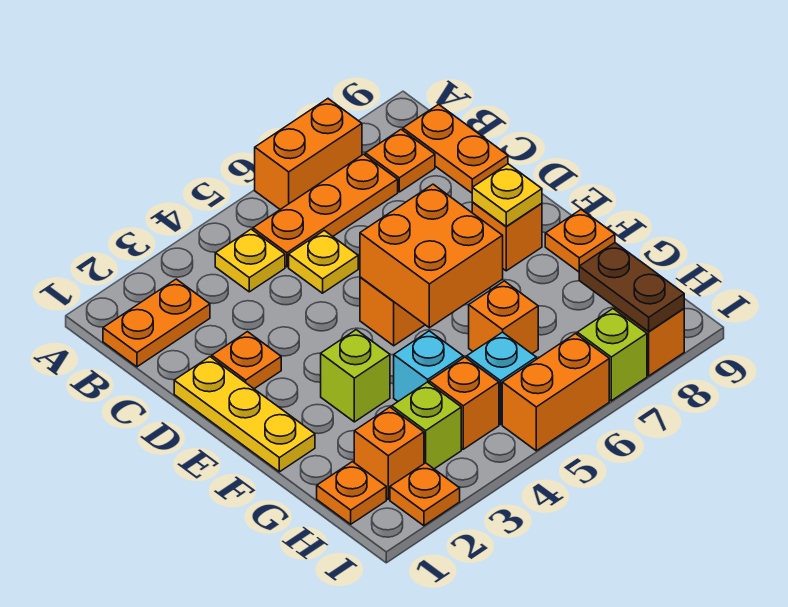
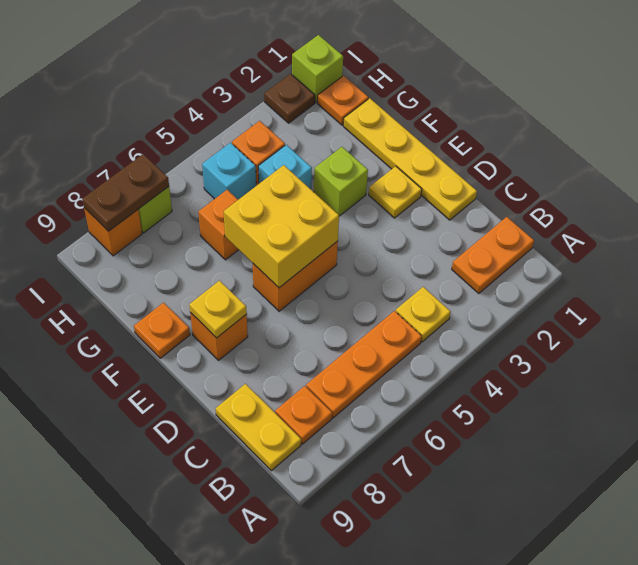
orange brick A6:A7 level 1 -> none
orange plate B9:C9 level 1 -> yellow plate B9:C9 level 1
yellow plate C5 level 1 -> yellow plate E2 level 1
yellow plate D1:F1 level 1 -> yellow plate D1:G1 level 1
orange plate D2 level 1 -> none
orange brick E5:F6 level 2 -> yellow brick E5:F6 level 2
orange brick H2 level 1 -> none
lime brick H3 level 1 -> lime brick I1 level 1
brown plate H8:I8 level 2 -> brown plate I7:I8 level 2
orange plate I2 level 1 -> brown plate I2 level 1
orange brick I5:I6 level 1 -> none

